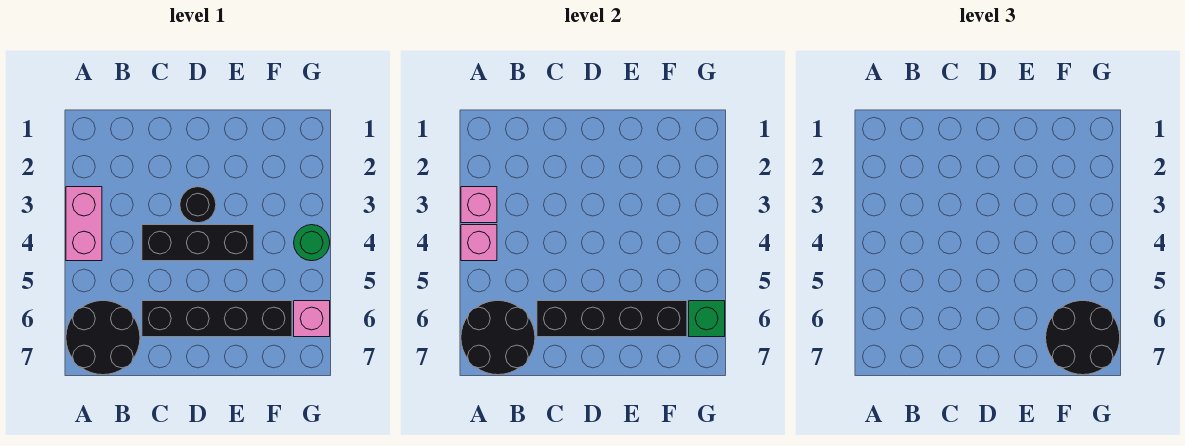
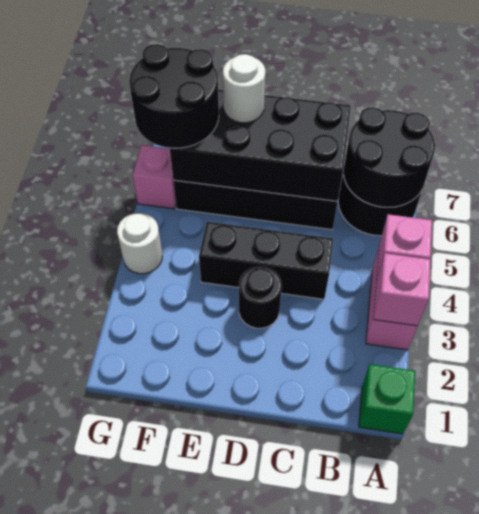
black brick C6:F6 level 2 -> black brick C6:F7 level 2
none -> white round brick E7 level 3
green round brick G4 level 1 -> white round brick G4 level 1
green brick G6 level 2 -> green brick A1 level 1

